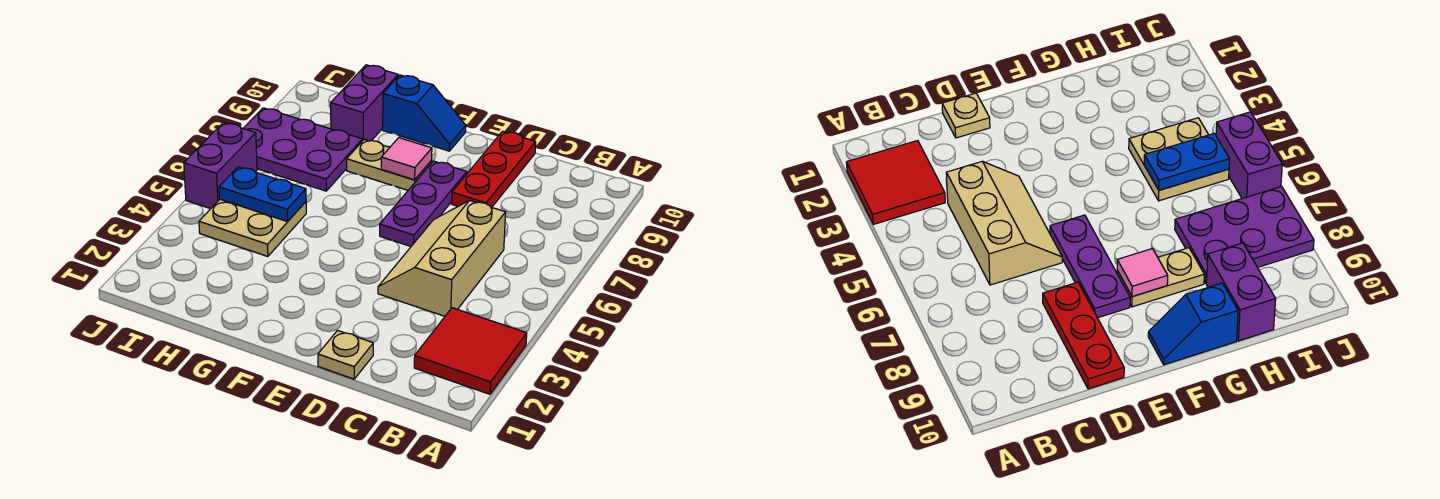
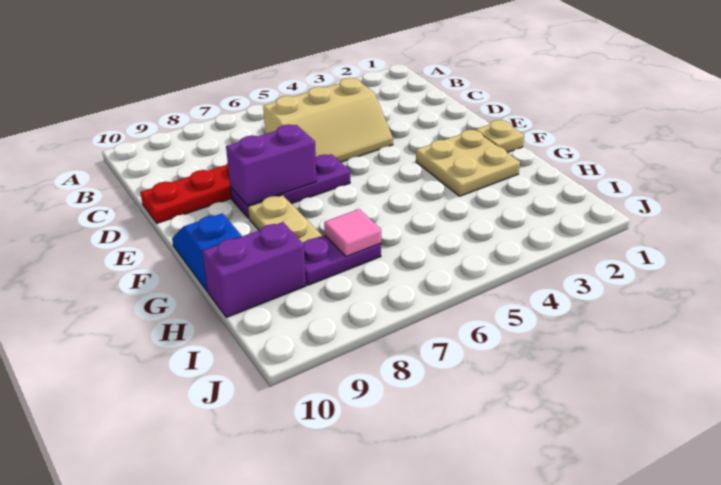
red tile A2:B3 level 1 -> none
tan plate D1 level 1 -> tan plate F1 level 1
pink tile F8 level 2 -> pink tile H7 level 2
tan plate H4:I5 level 1 -> tan plate F2:G3 level 1
blue plate H5:I5 level 2 -> none
purple plate H7:J8 level 1 -> purple plate H7:H8 level 1
purple brick J5:J6 level 1 -> purple brick E7:E8 level 2

